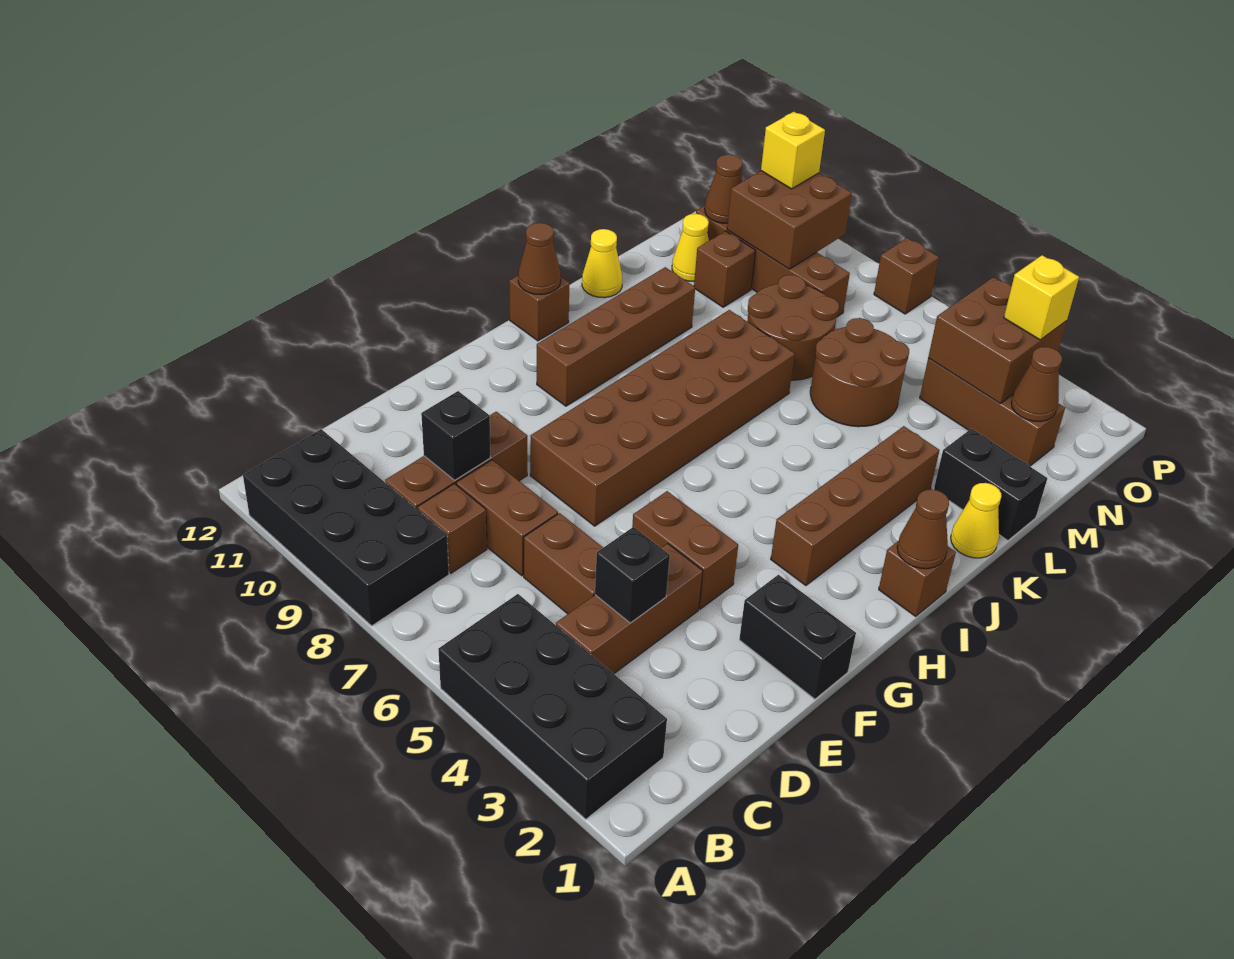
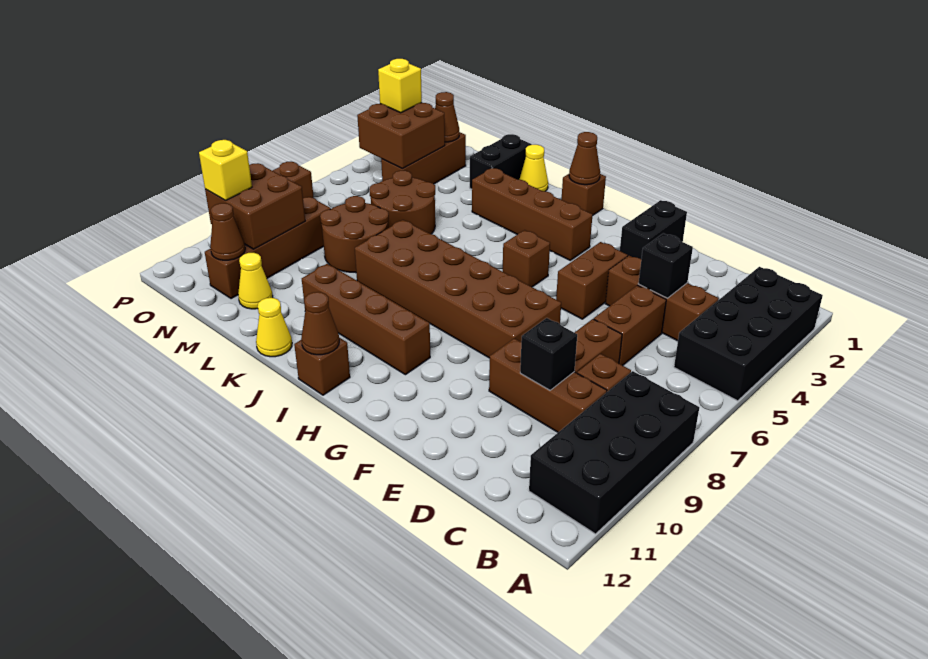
brown brick M10 level 1 -> brown brick H5 level 1

